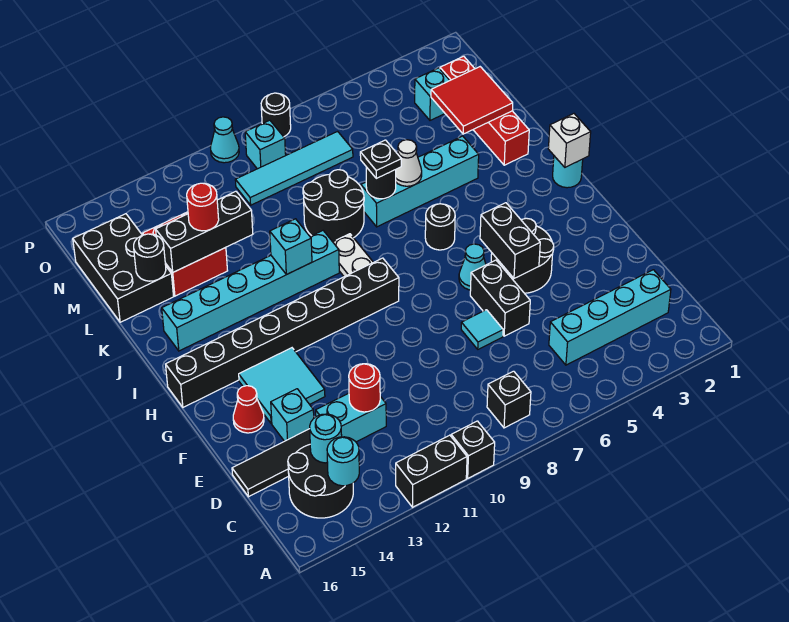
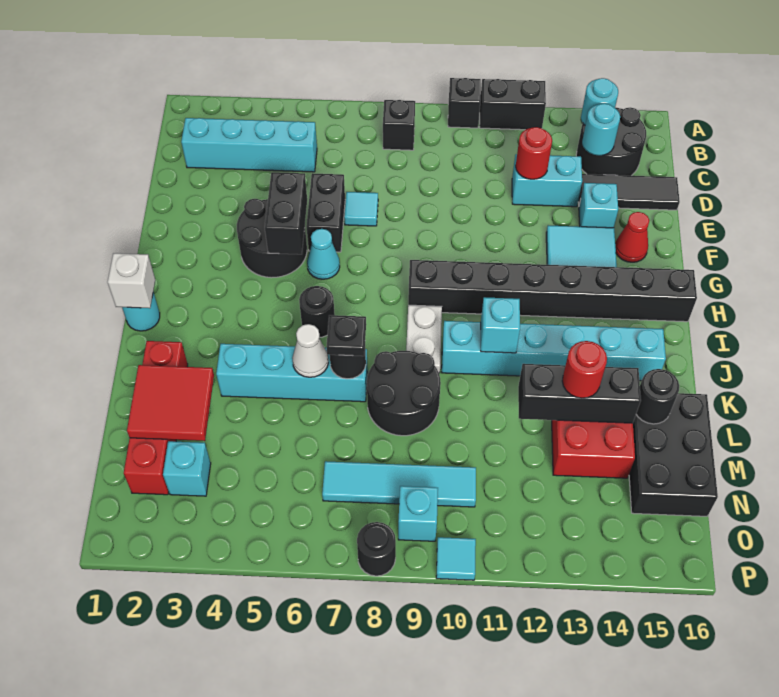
cyan cone P10 level 1 -> cyan tile P10 level 1

